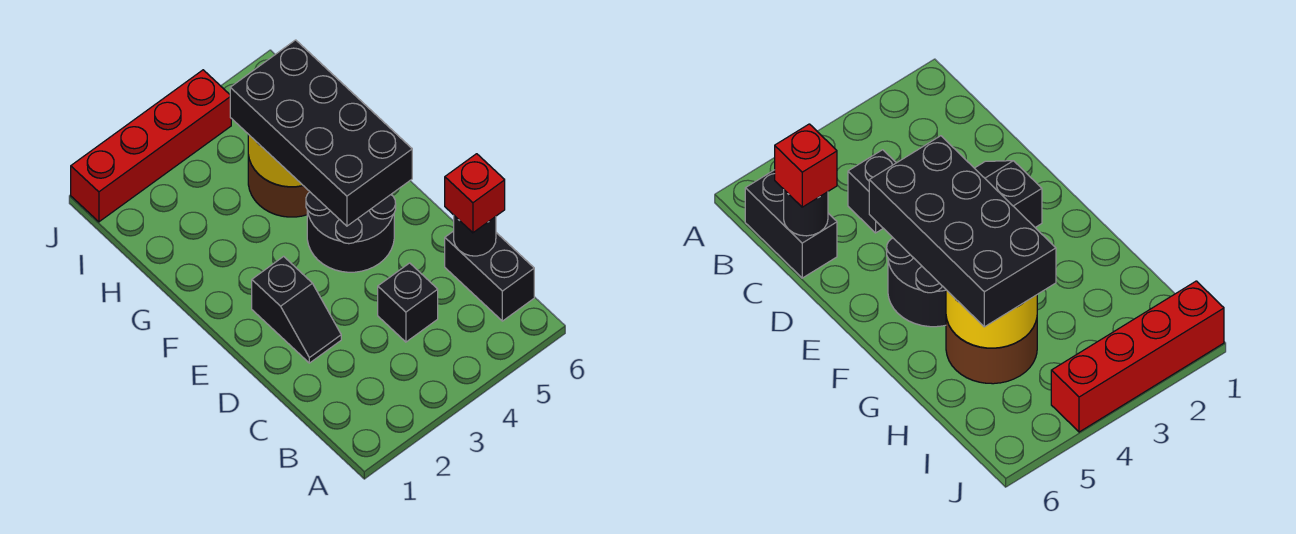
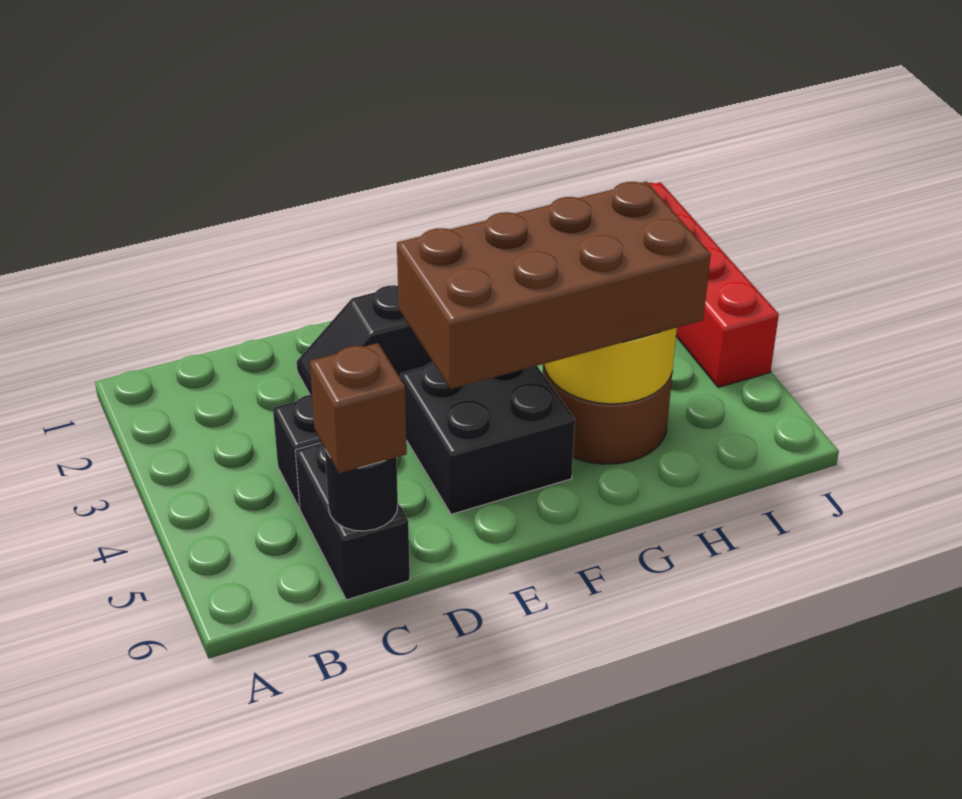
black brick B6:C6 level 1 -> black brick C5:C6 level 1
red brick C6 level 3 -> brown brick C6 level 3
black round brick E4:F5 level 1 -> black brick E4:F5 level 1
black brick E4:H5 level 3 -> brown brick E4:H5 level 3

